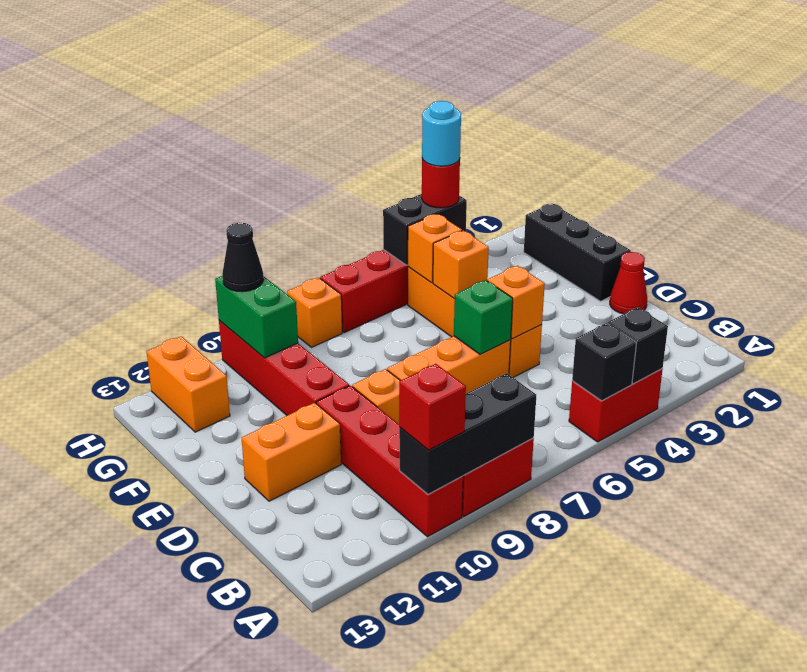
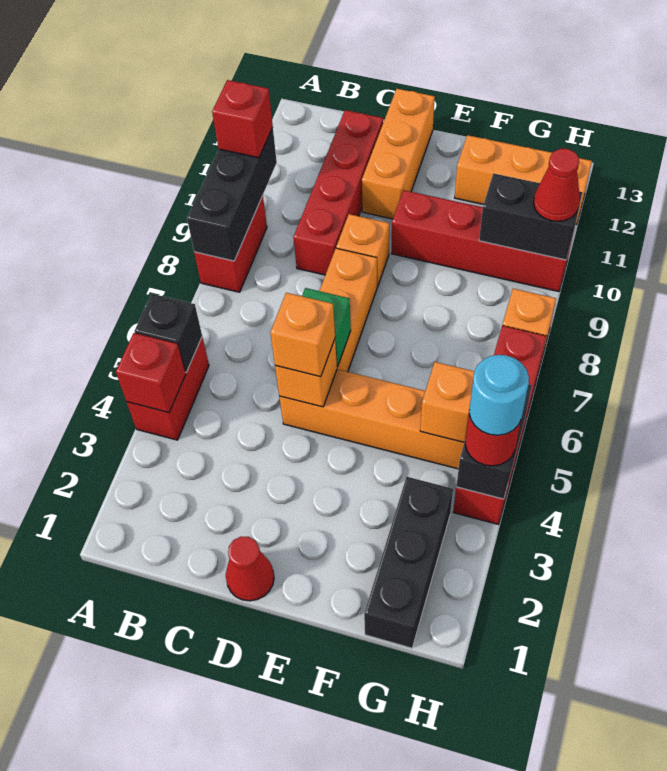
black brick A4 level 2 -> red brick A4 level 2
red brick A10:D10 level 1 -> red brick C9:C12 level 1
orange brick D11:D12 level 1 -> orange brick D11:D13 level 1
black brick E1:G1 level 1 -> black brick G1:G3 level 1
orange brick F5 level 2 -> orange brick D5 level 3
green brick G10:H10 level 2 -> black brick G10:H10 level 2
orange brick G12:H12 level 1 -> orange brick F12:H12 level 1
black cone H10 level 3 -> red cone H10 level 3

